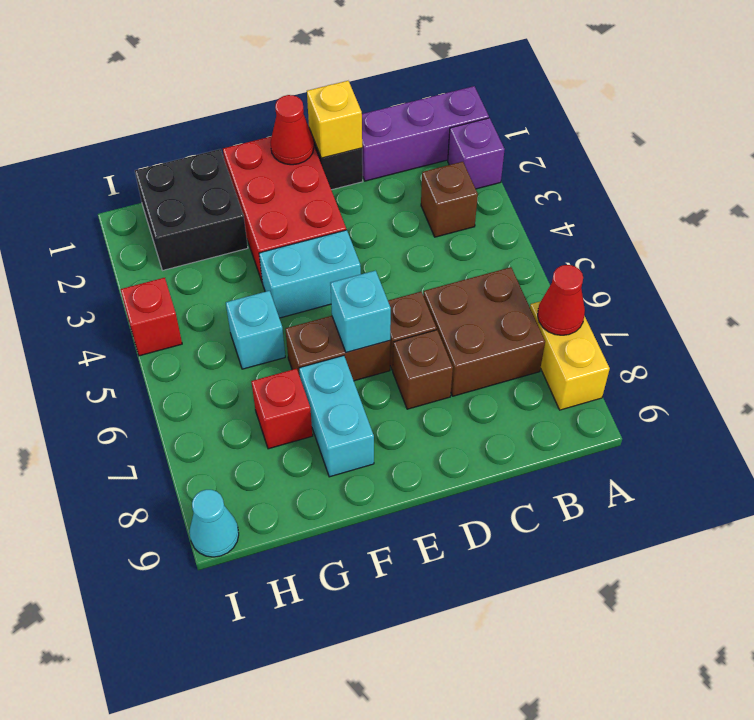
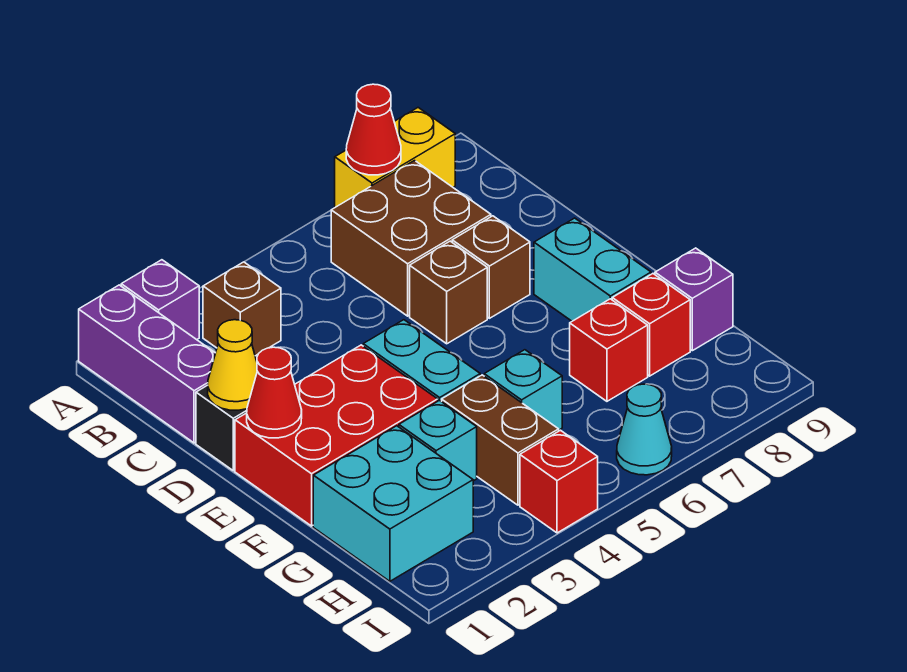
yellow brick D1 level 2 -> yellow cone D1 level 2
brown brick E6:F6 level 1 -> brown brick G4:H4 level 1
cyan brick E6 level 2 -> cyan brick G3 level 1
cyan brick F7:F8 level 1 -> cyan brick E8:F8 level 1
black brick G1:H2 level 1 -> cyan brick G1:H2 level 1
none -> red brick G8 level 1
none -> purple brick G9 level 1
cyan cone I9 level 1 -> cyan cone I6 level 1

